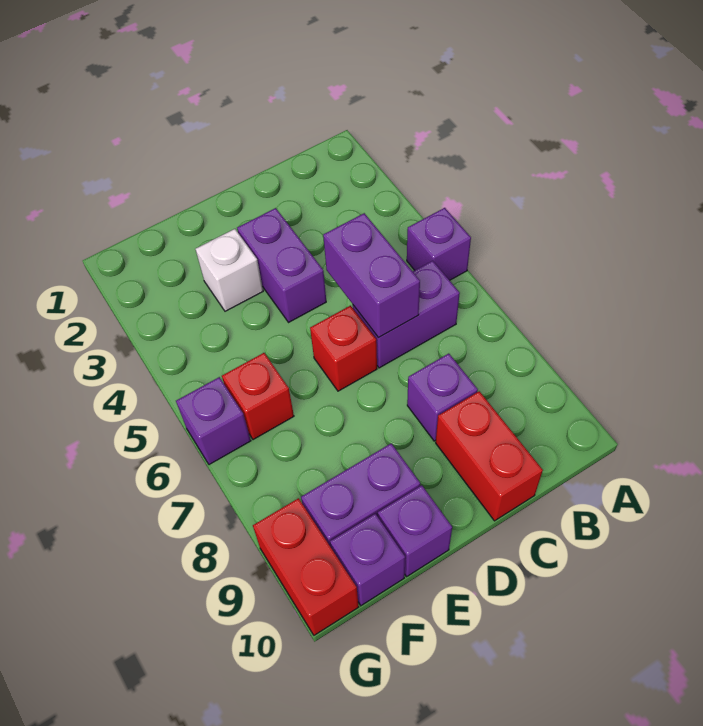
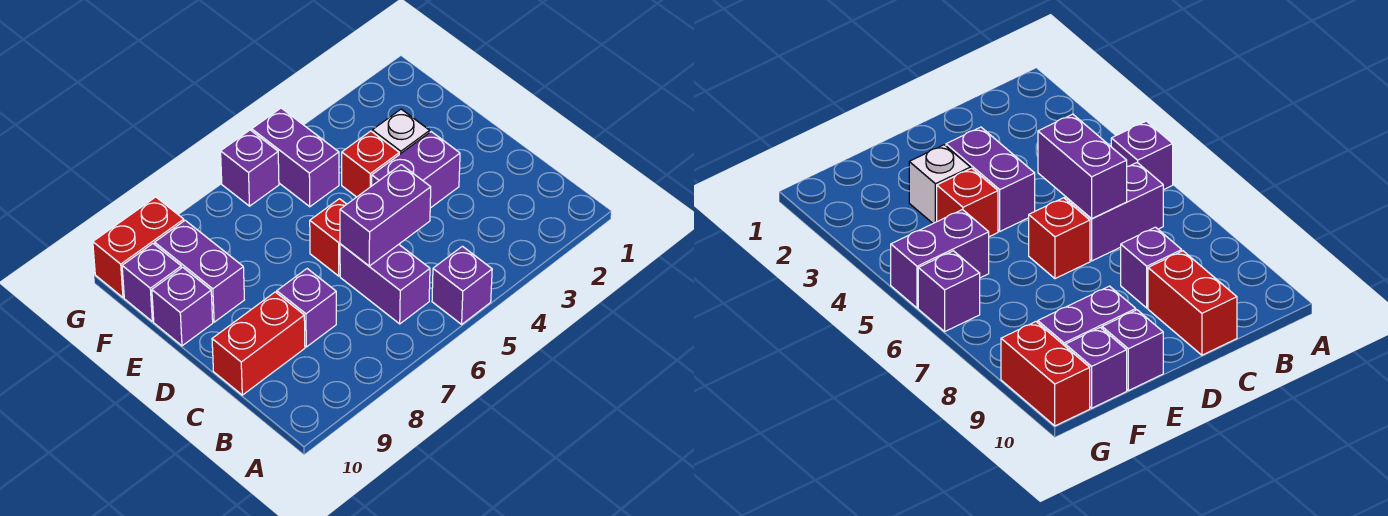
none -> purple brick F5:G5 level 1
red brick F6 level 1 -> red brick E4 level 1

